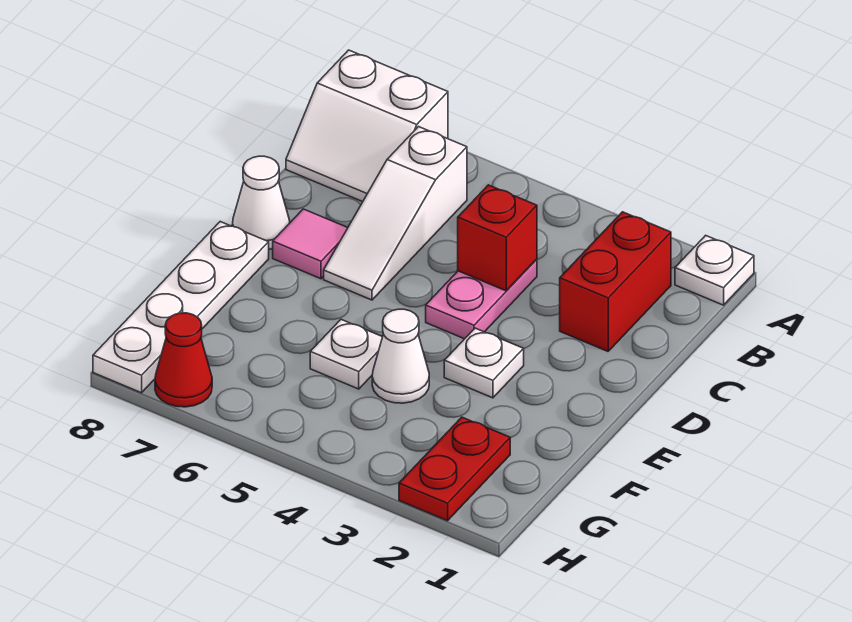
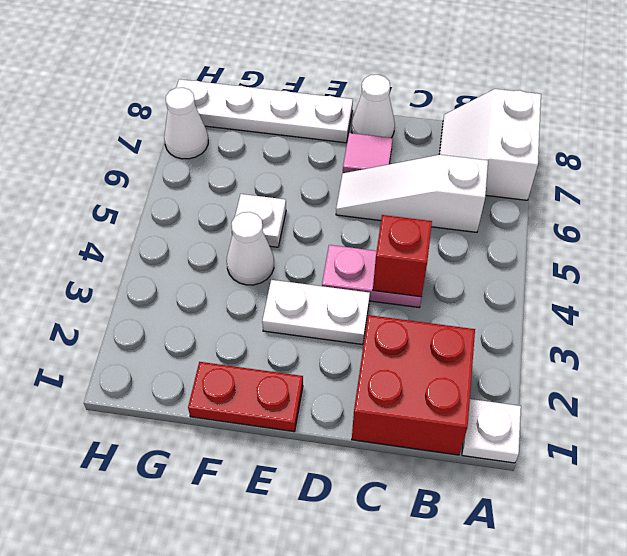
red brick B2:C2 level 1 -> red brick B1:C2 level 1
white plate E3 level 1 -> white plate D3:E3 level 1
red plate G2:H2 level 1 -> red plate E1:F1 level 1
red cone H7 level 1 -> white cone H7 level 1

